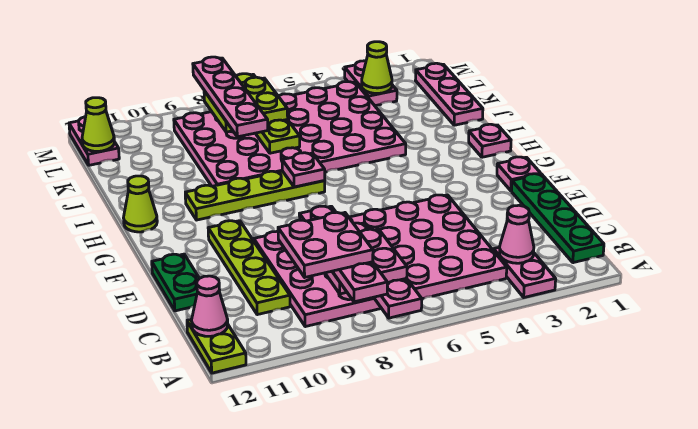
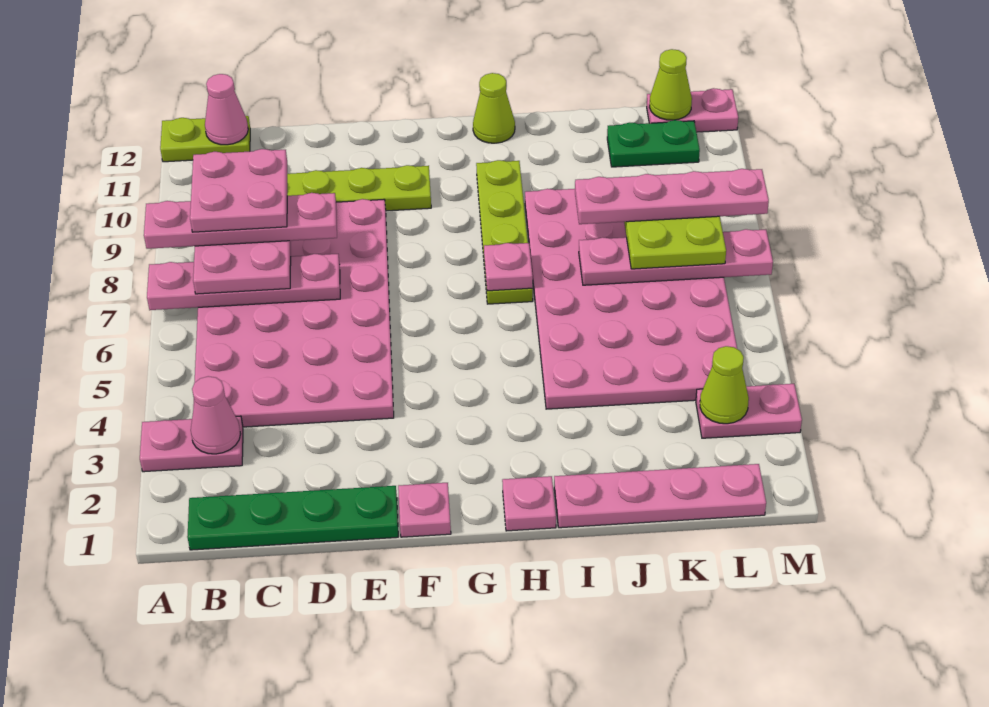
green plate D12:E12 level 1 -> green plate K11:L11 level 1
pink plate J1:L1 level 1 -> pink plate I1:L1 level 1
lime plate J7:M7 level 2 -> pink plate J7:M7 level 2

